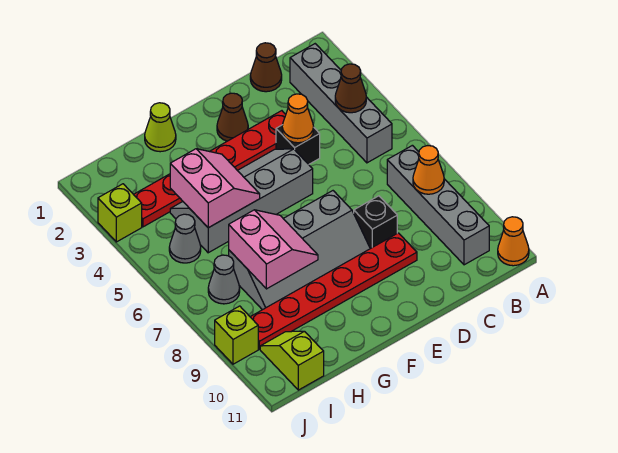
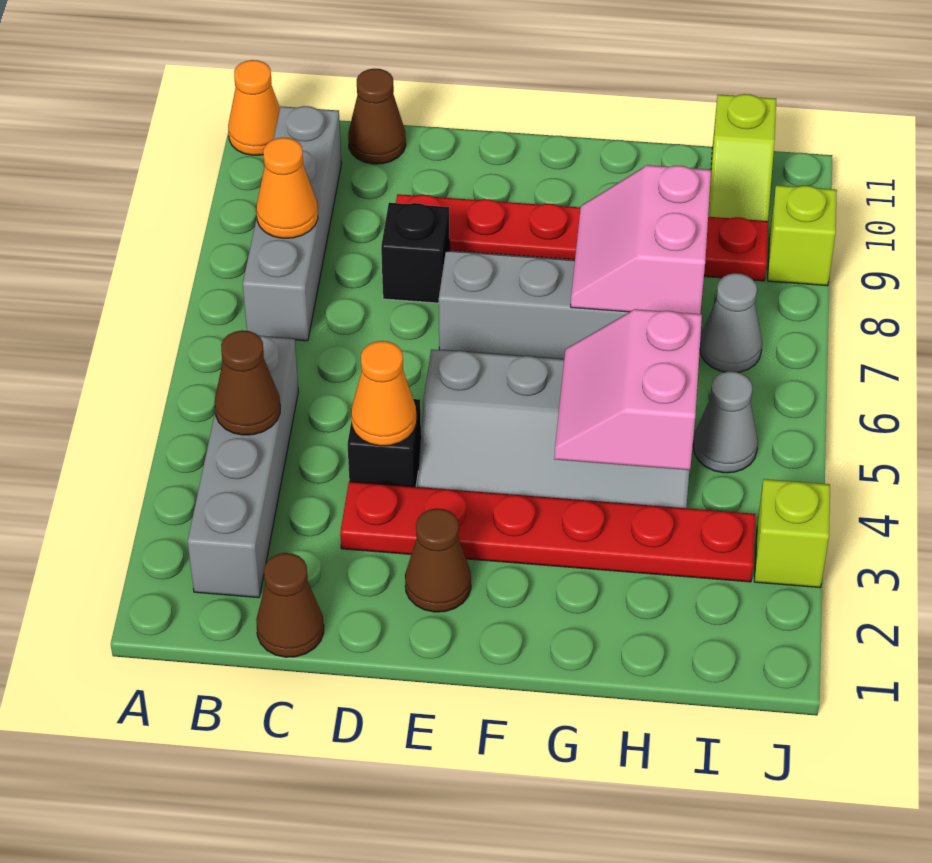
none -> brown cone C11 level 1
lime cone G1 level 1 -> none

